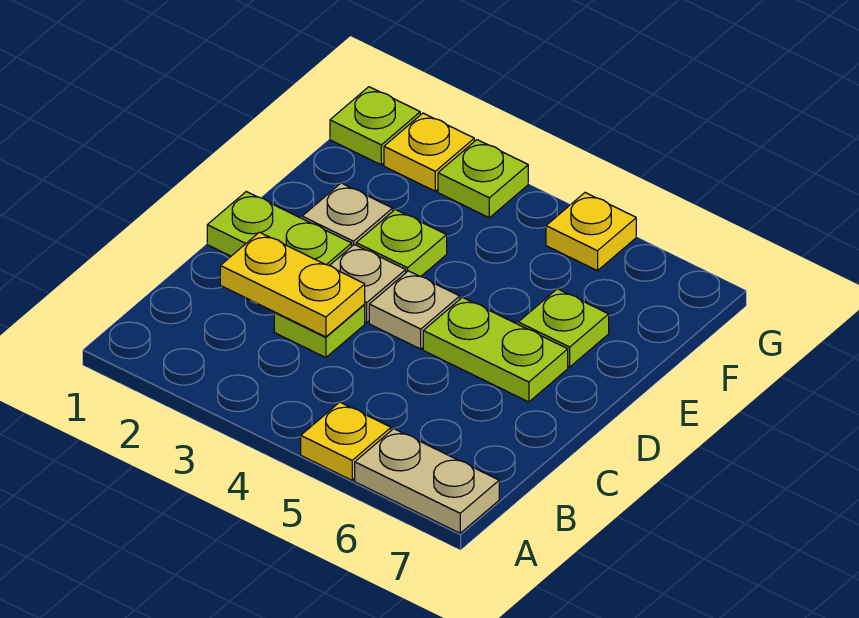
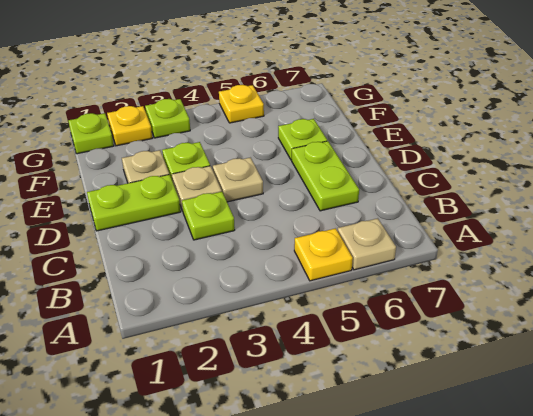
tan plate A6:A7 level 1 -> tan plate A6 level 1
yellow plate C2:C3 level 2 -> none
lime plate D5:D6 level 1 -> lime plate C6:D6 level 1

